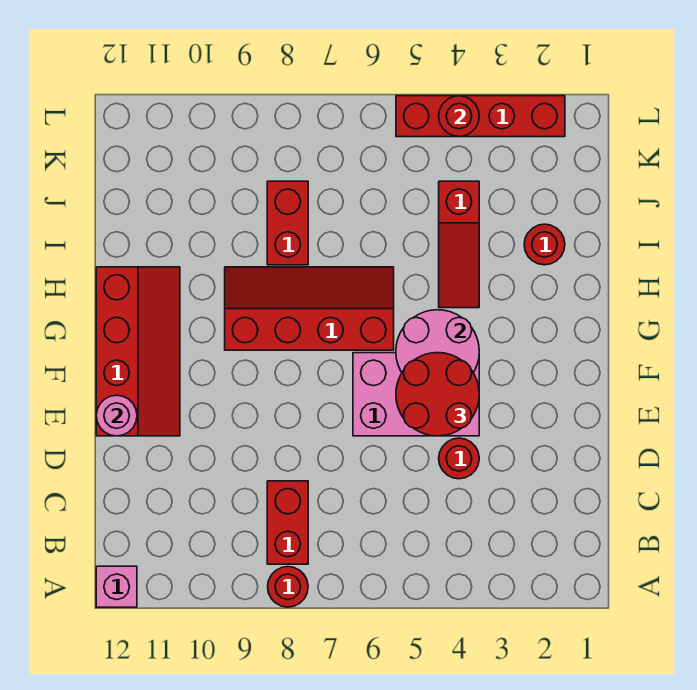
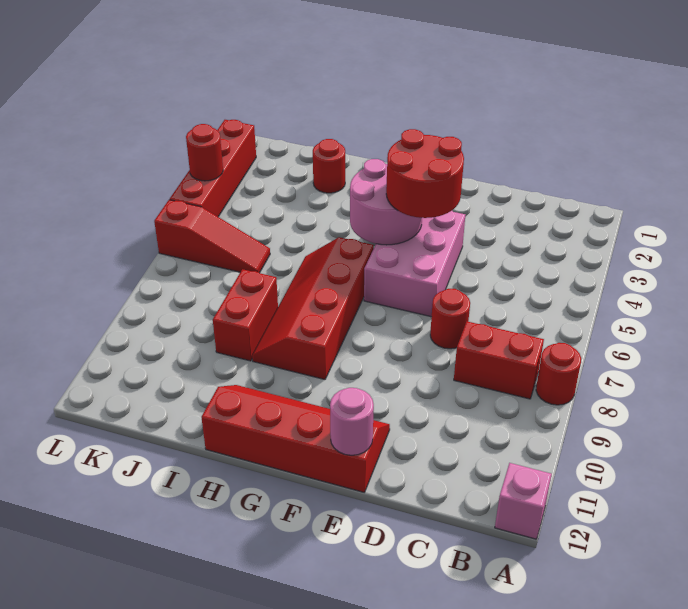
red round brick D4 level 1 -> red round brick D7 level 1
red slope H4:J4 level 1 top J -> red slope J6:L6 level 1 top L
red brick I8:J8 level 1 -> red brick I8:I9 level 1

